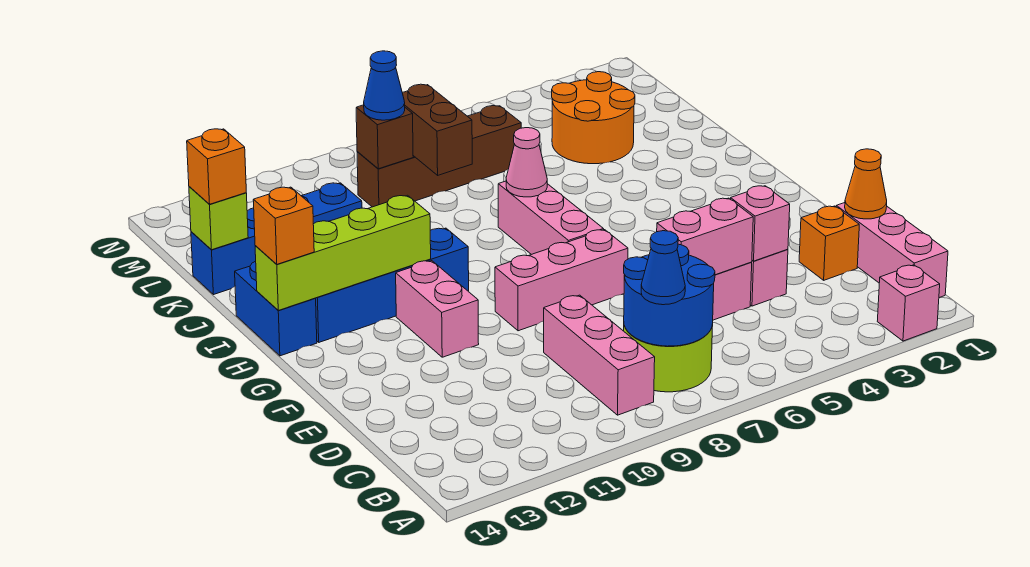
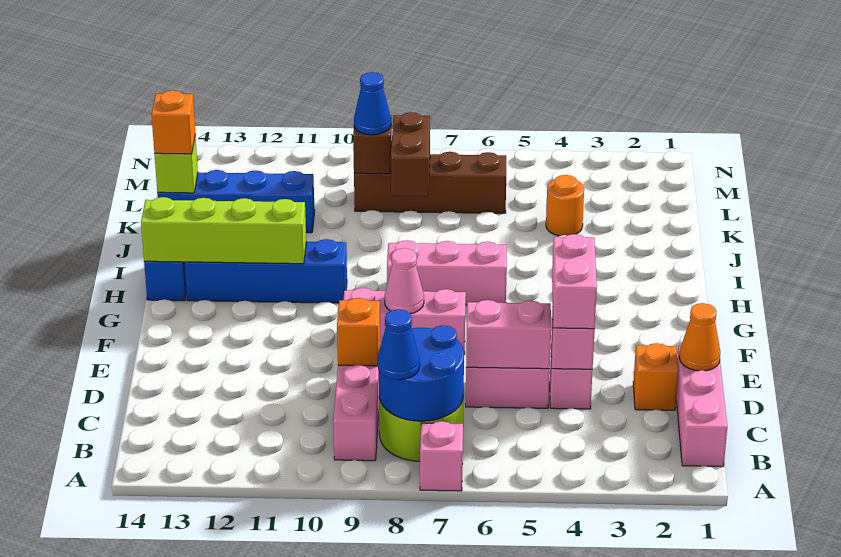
pink brick A2 level 1 -> pink brick A7 level 1
pink brick F11:G11 level 1 -> pink brick D4:E4 level 3
pink brick G7:I7 level 1 -> pink brick H6:H8 level 1
orange brick H14 level 3 -> orange brick D9 level 2
pink cone I7 level 2 -> pink cone F8 level 2
orange round brick K3:L4 level 1 -> orange round brick K4 level 1

